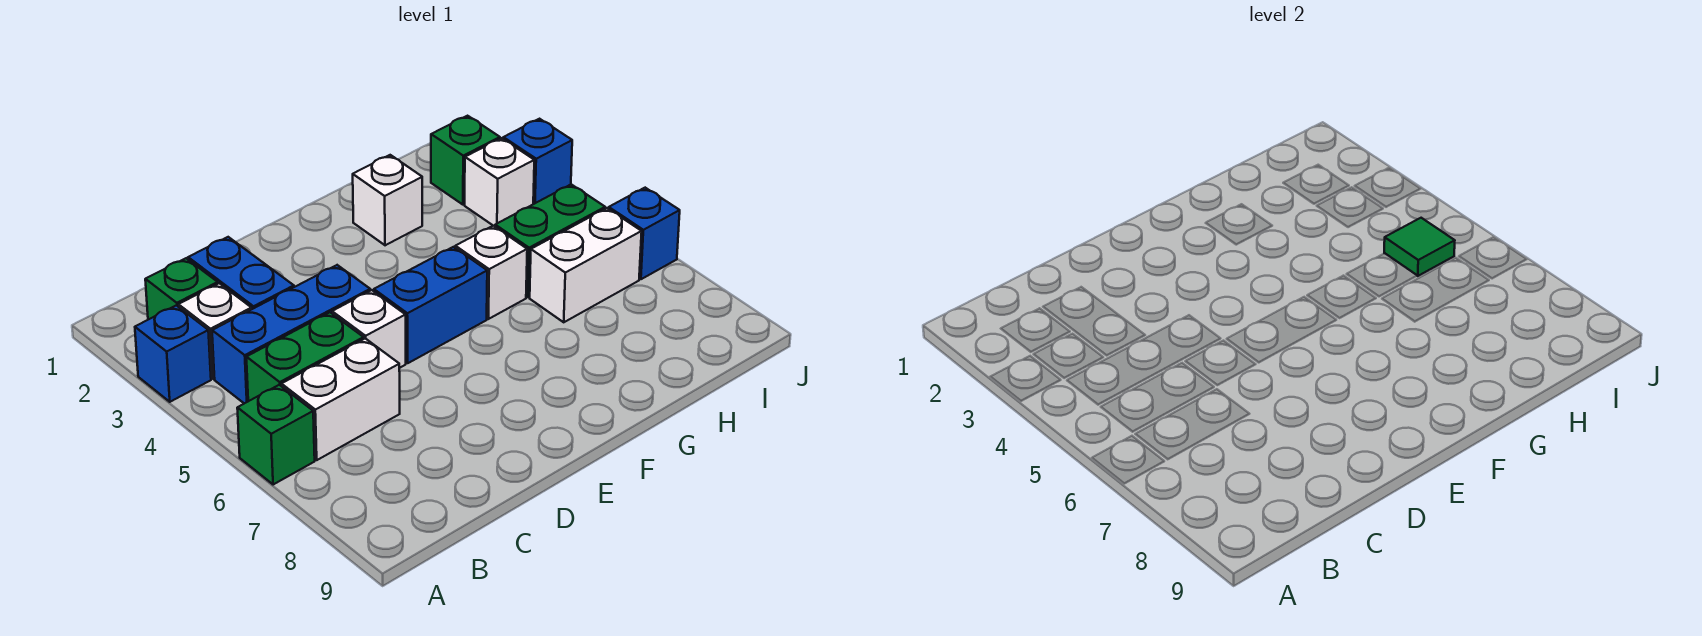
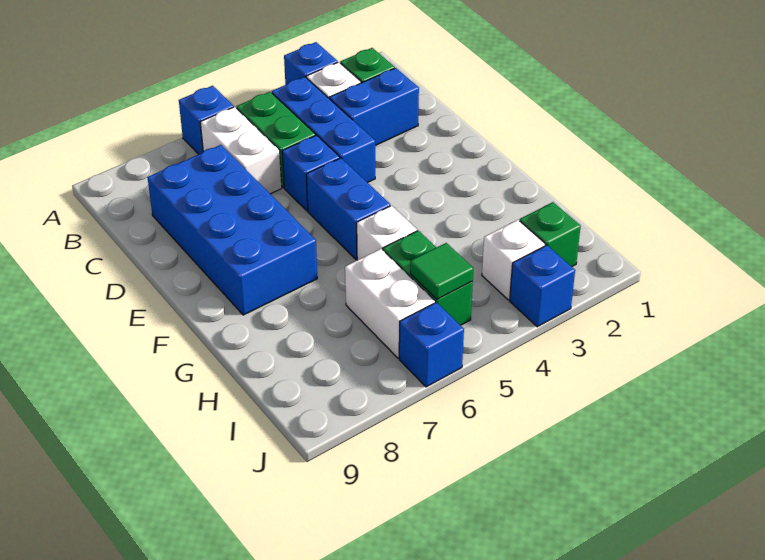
green brick A6 level 1 -> blue brick A6 level 1
none -> blue brick C7:F8 level 1
white brick D5 level 1 -> blue brick D5 level 1
white brick G2 level 1 -> none

